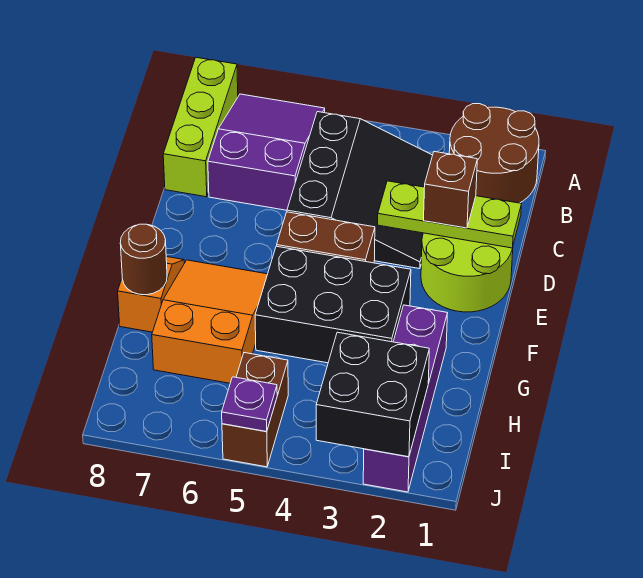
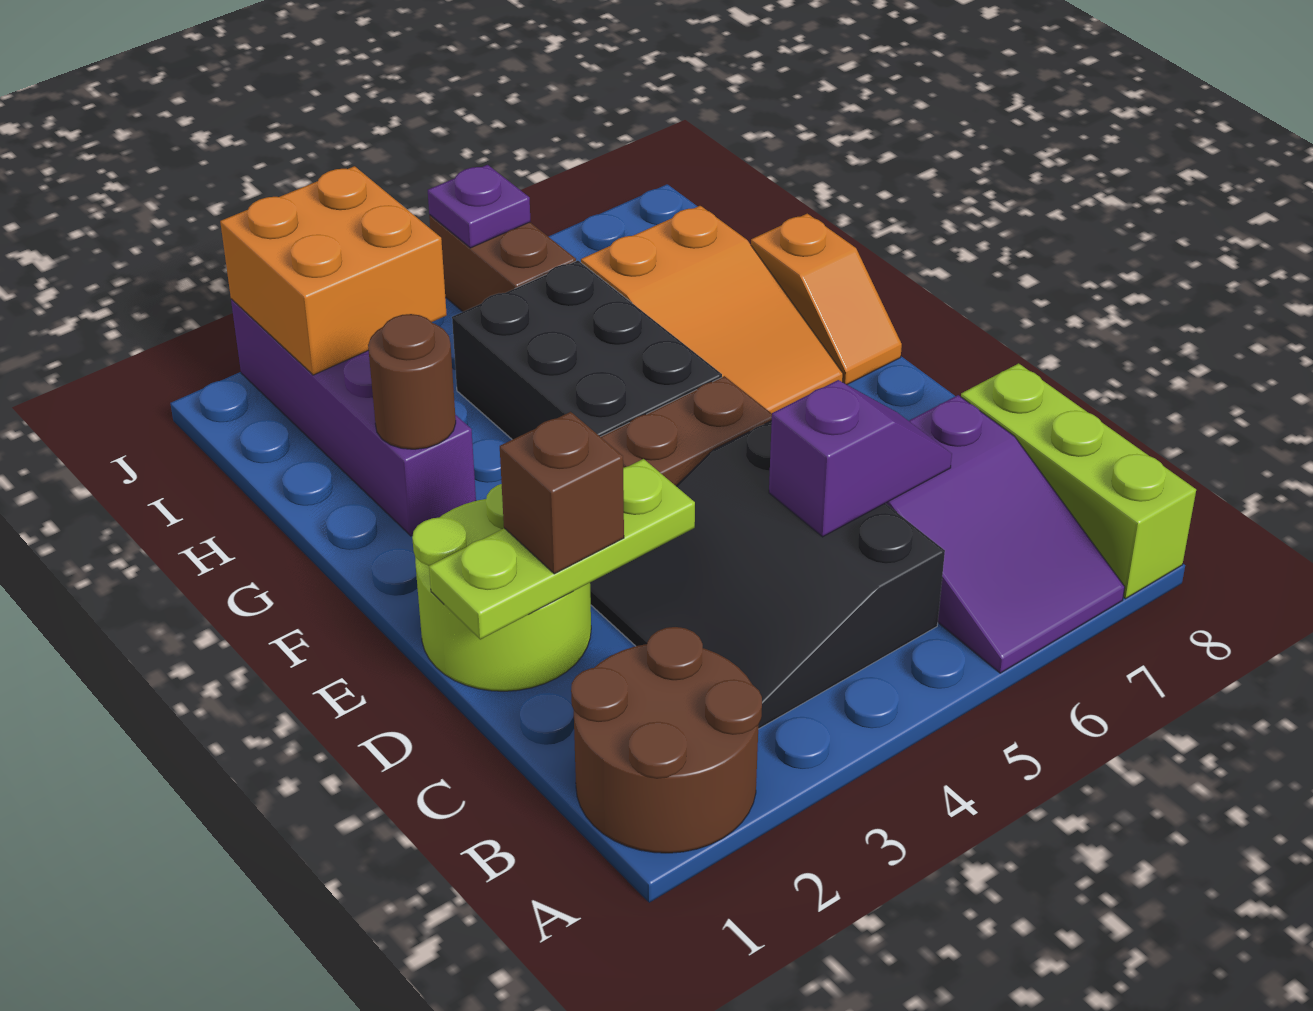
none -> purple slope C5:C6 level 2 top 5
black brick F3:G5 level 1 -> black brick F4:H5 level 1
brown round brick G8 level 2 -> brown round brick G2 level 2
black brick I2:J3 level 2 -> orange brick I2:J3 level 2

